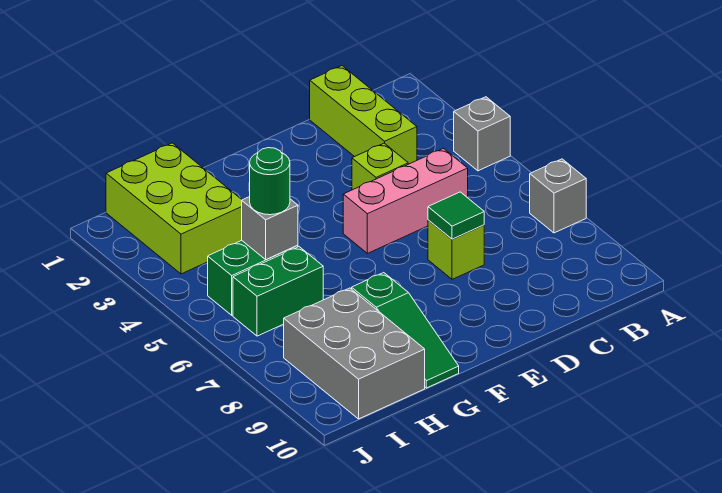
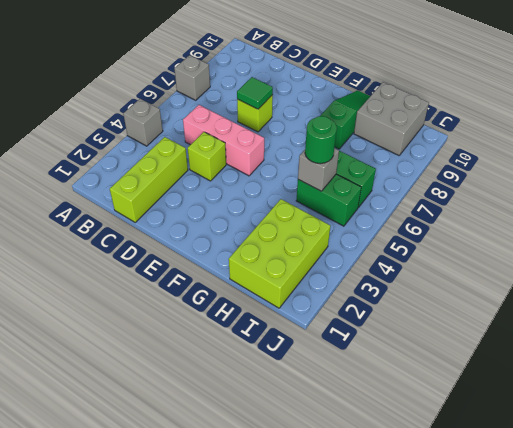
grey brick H8:I10 level 1 -> grey brick H9:I10 level 1

